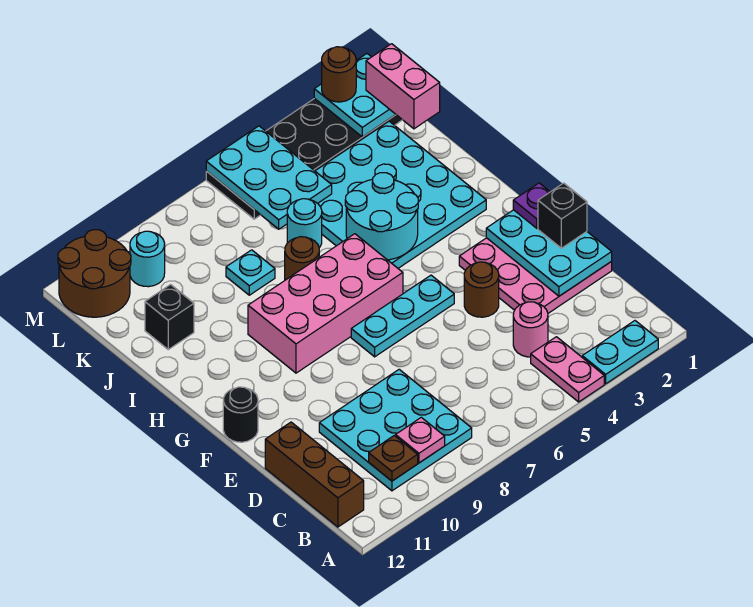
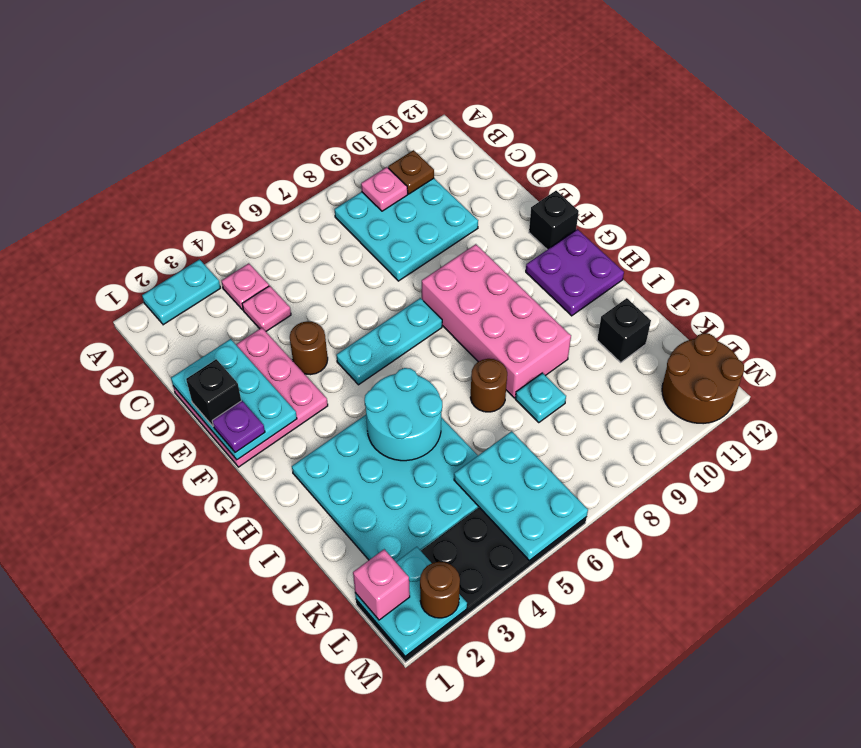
pink plate A4:B4 level 1 -> pink plate B4 level 1
brown brick B12:D12 level 1 -> none
pink round brick C4 level 1 -> pink plate C4 level 1
black round brick F12 level 1 -> black brick F12 level 1
pink brick G6:H9 level 1 -> pink brick F8:I9 level 1
none -> purple plate G11:H12 level 1
cyan round brick J6 level 1 -> none
pink brick K1:L1 level 3 -> pink brick L1 level 3
cyan round brick L10 level 1 -> none

